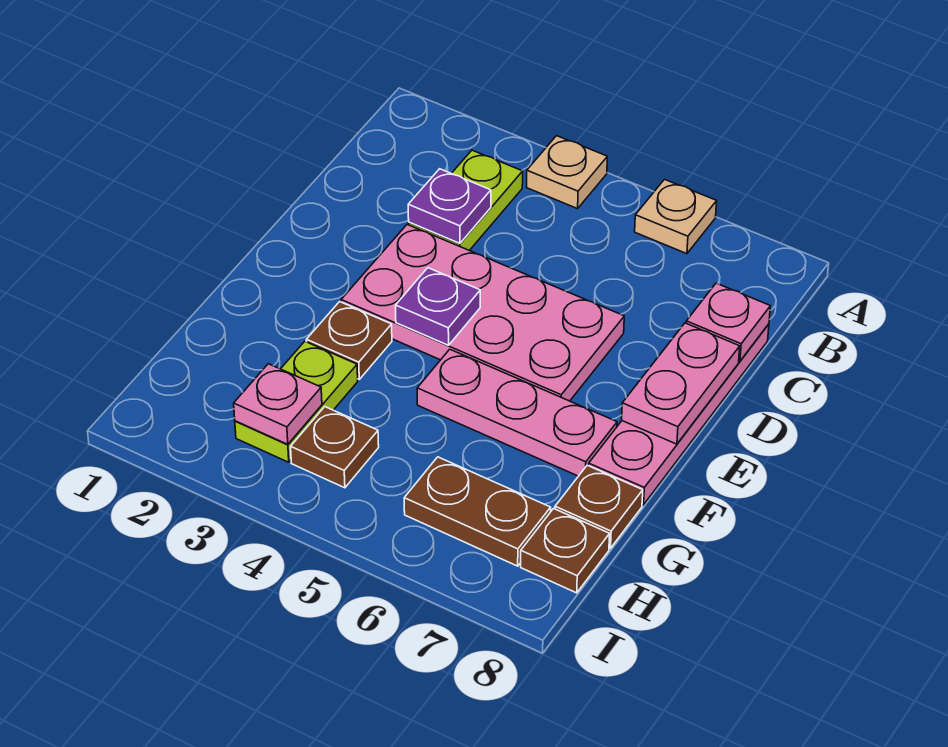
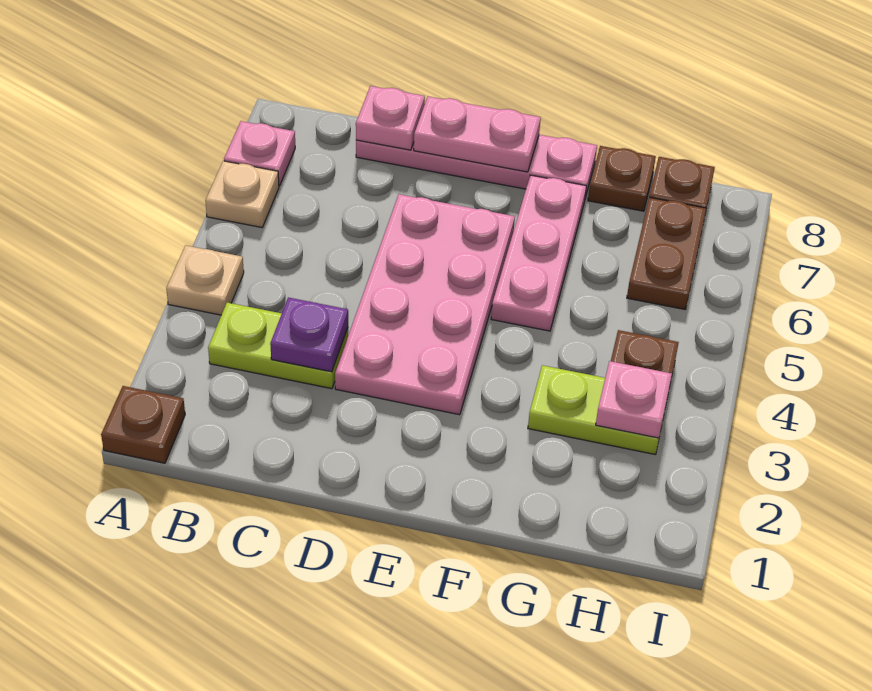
none -> pink plate A7 level 1
purple plate E4 level 2 -> none
brown plate F3 level 1 -> brown plate A1 level 1

